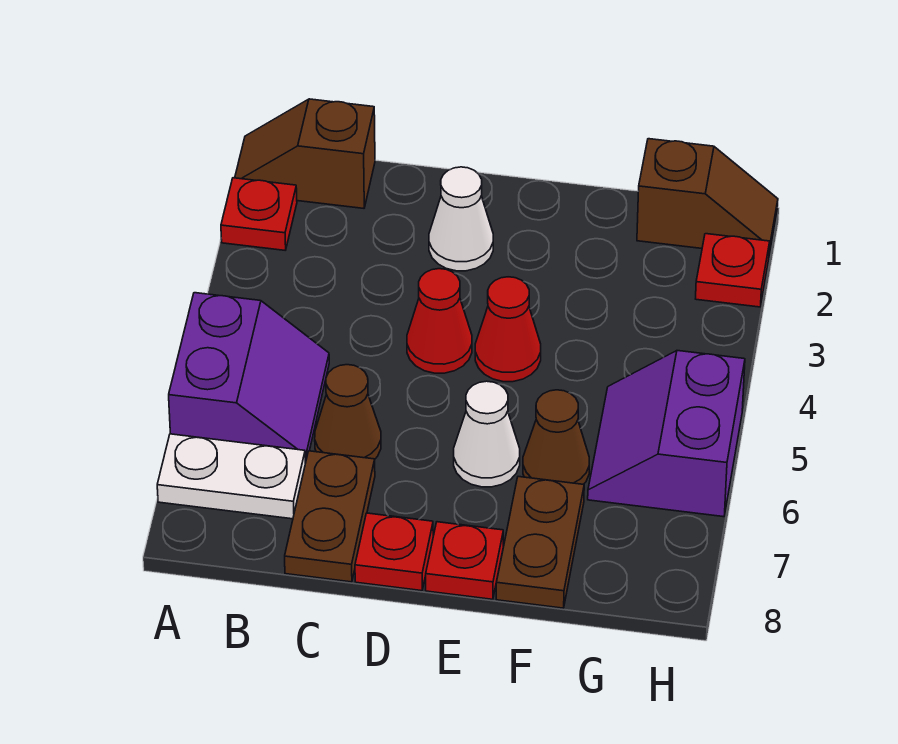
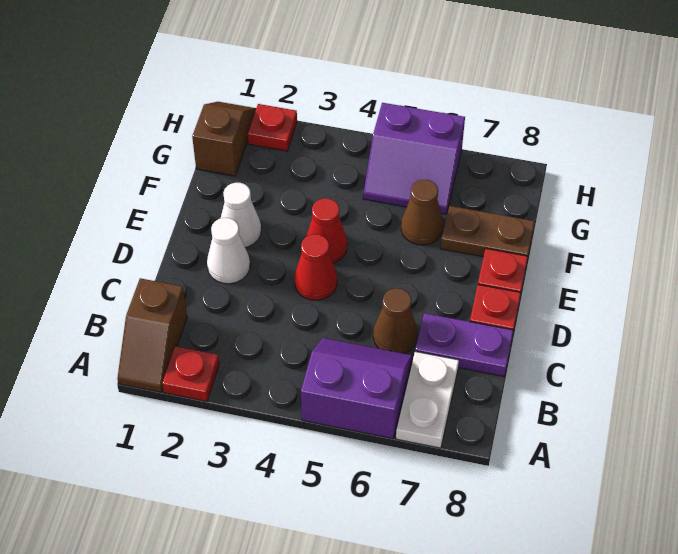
brown plate C7:C8 level 1 -> purple plate C7:C8 level 1
white cone E6 level 1 -> white cone E2 level 1

